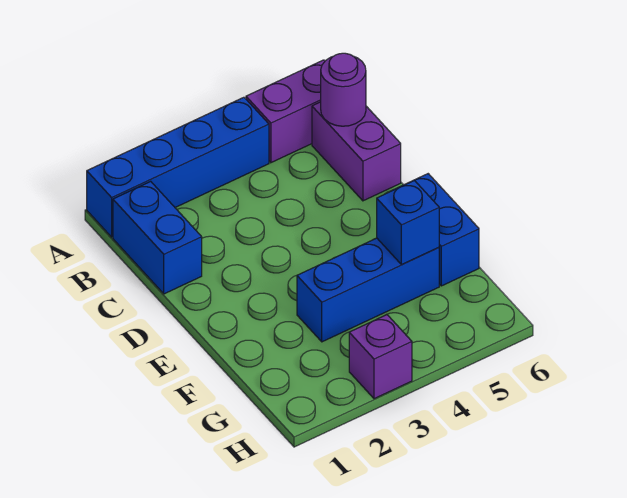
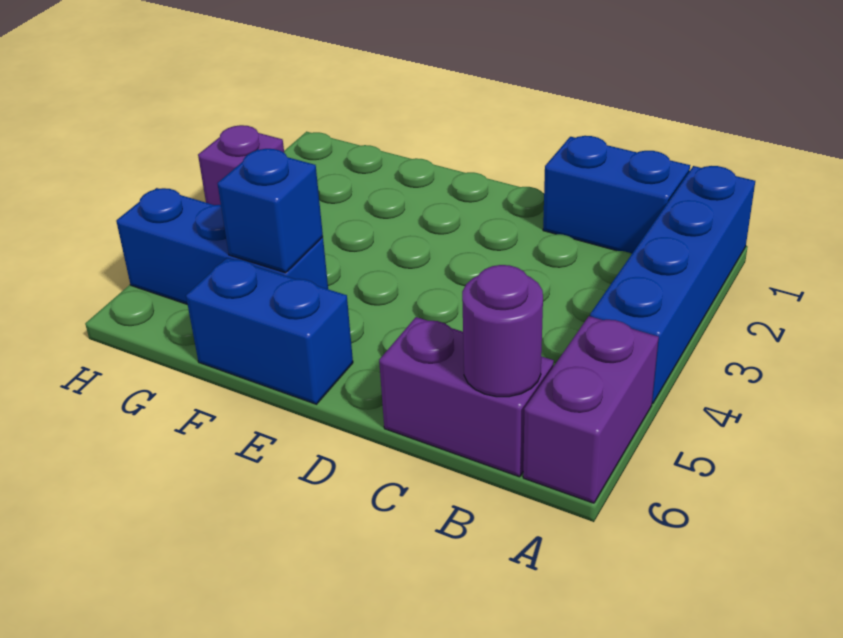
blue brick F3:F5 level 1 -> blue brick F5:H5 level 1

